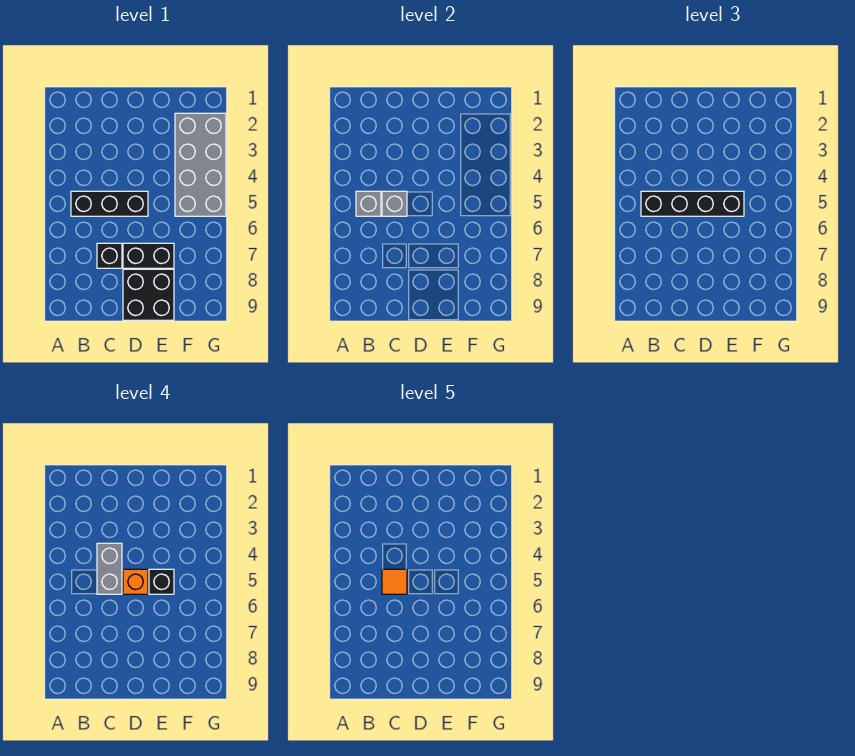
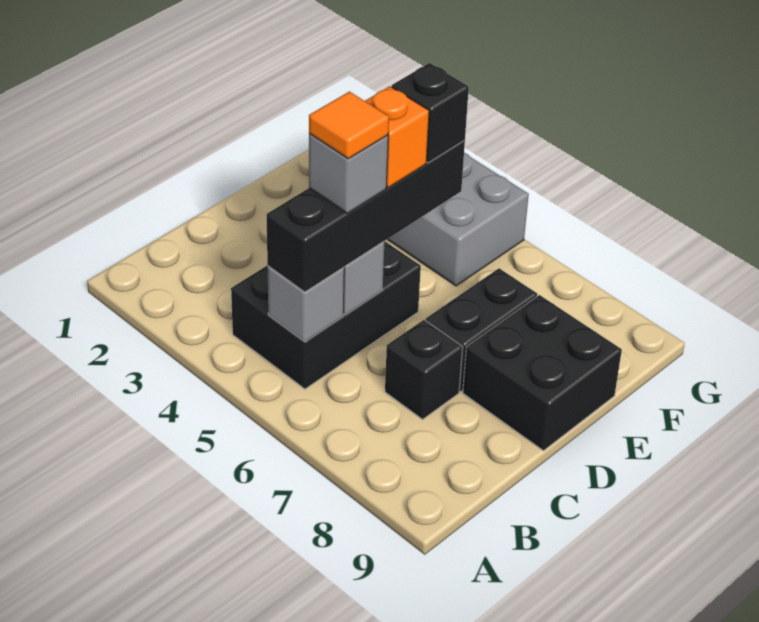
black brick B5:D5 level 1 -> black brick B4:D5 level 1
grey brick C4:C5 level 4 -> grey brick C5 level 4

